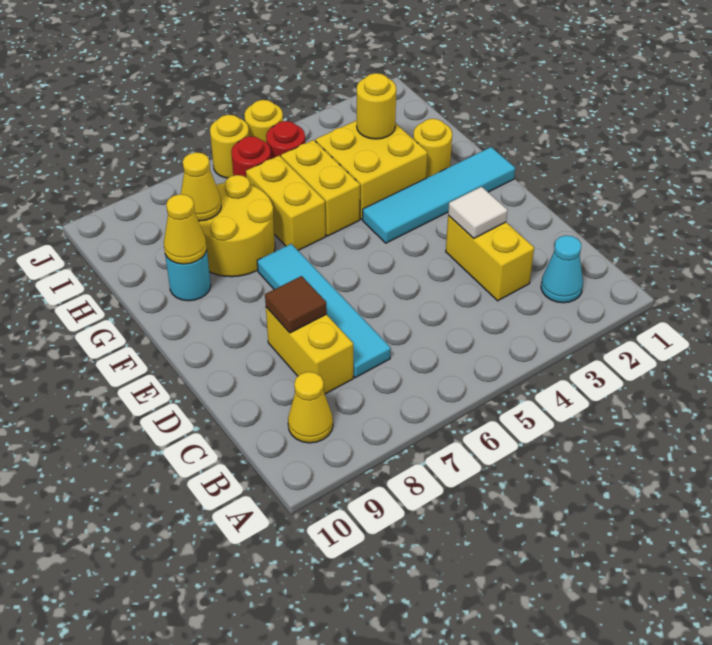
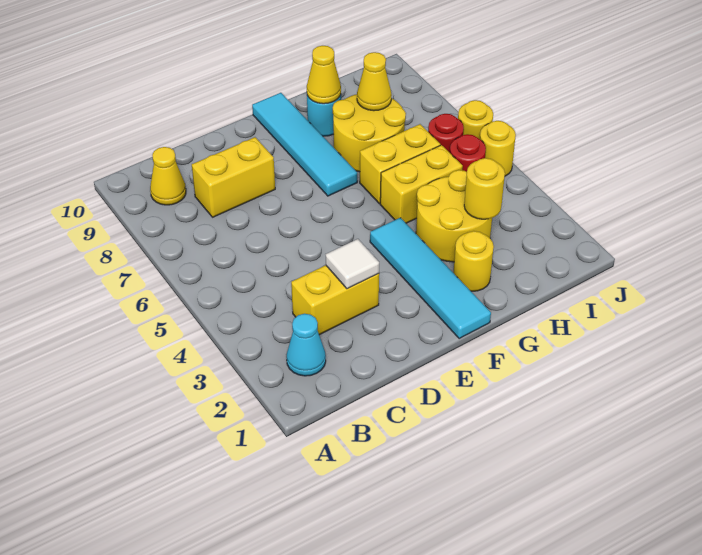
cyan tile C7:F7 level 1 -> cyan tile F7:F10 level 1
brown tile D8 level 2 -> none
yellow brick G3:H4 level 1 -> yellow round brick G3:H4 level 1

